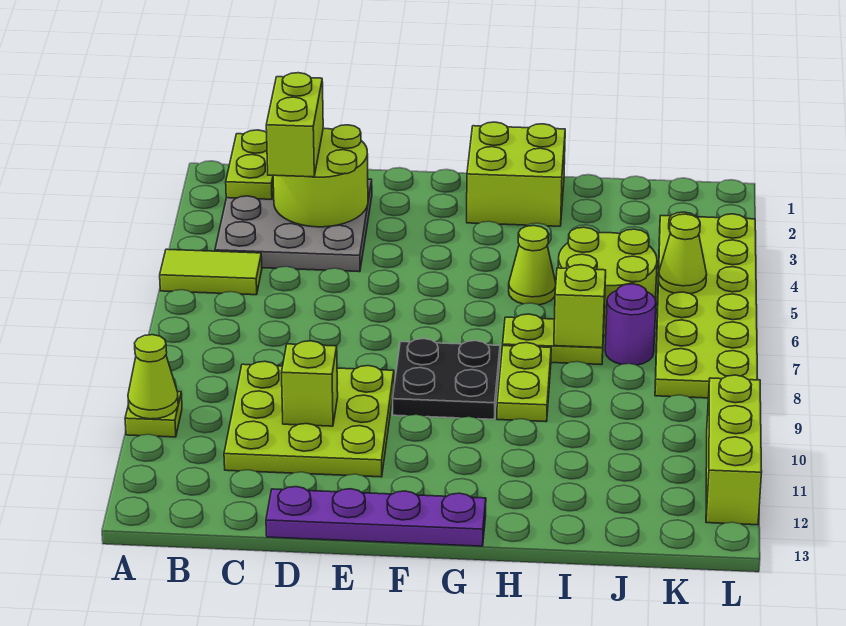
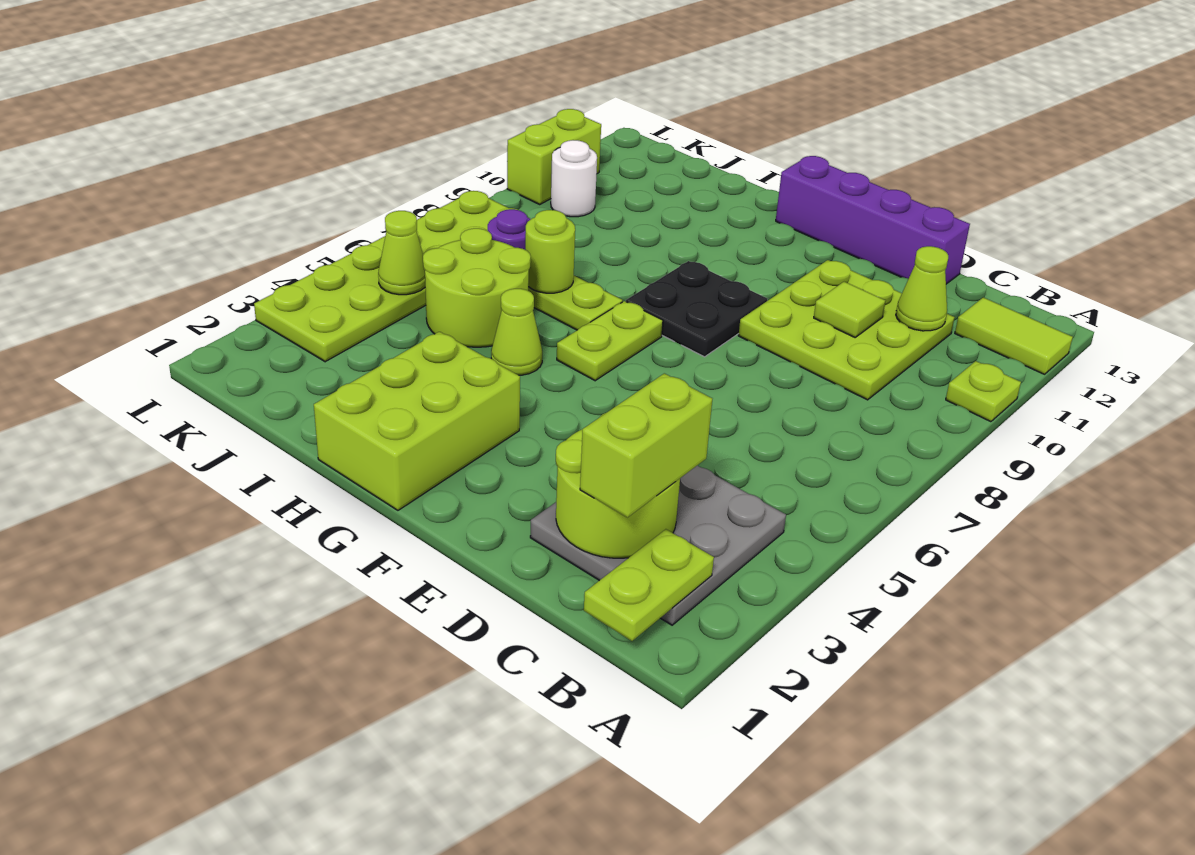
lime tile A5:B5 level 1 -> lime tile A12:B12 level 1
lime cone A10 level 2 -> lime cone C11 level 2
lime brick D10 level 2 -> lime tile D10 level 2
purple plate D13:G13 level 1 -> purple brick D13:G13 level 1
lime brick G1:H2 level 1 -> lime brick G1:H3 level 1
lime plate H8:H9 level 1 -> lime plate G6:G7 level 1
lime brick I7 level 2 -> lime round brick I7 level 2
none -> white round brick K10 level 1
lime brick L10:L12 level 1 -> lime brick L10:L11 level 1

